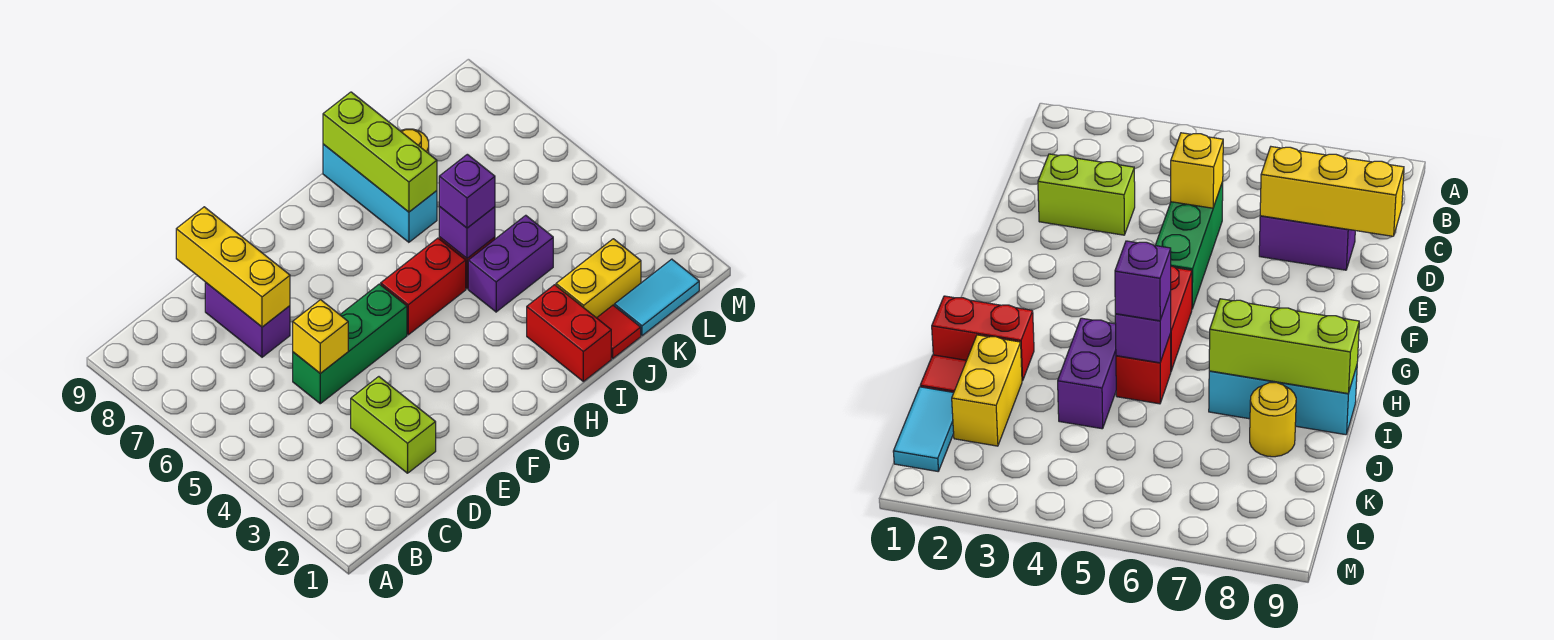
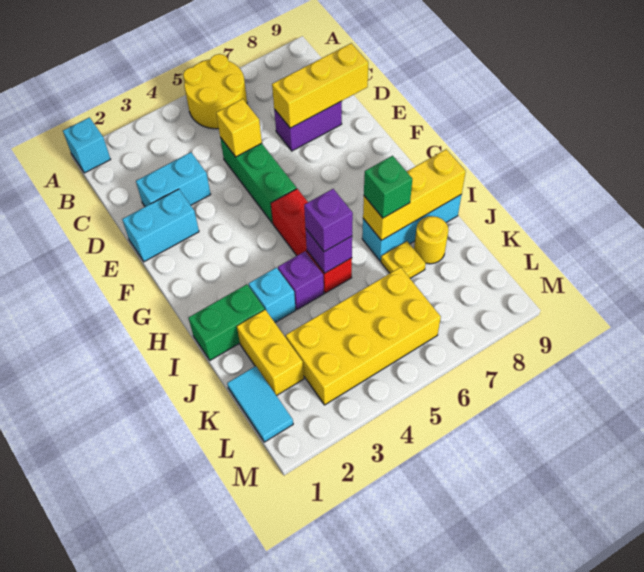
none -> cyan brick A1 level 1
none -> yellow round brick A5:B6 level 1
lime brick D2:D3 level 1 -> cyan brick D2:D3 level 1
none -> cyan brick E1:E2 level 1
red brick I1:I2 level 1 -> green brick I1:I2 level 1
none -> cyan brick I3 level 1
purple brick I4:J4 level 1 -> purple brick I4 level 1
lime brick I7:I9 level 2 -> yellow brick I7:I9 level 2
none -> green brick I7 level 3
red tile J1 level 1 -> none
none -> yellow plate J7 level 1
none -> yellow brick K3:L6 level 1

